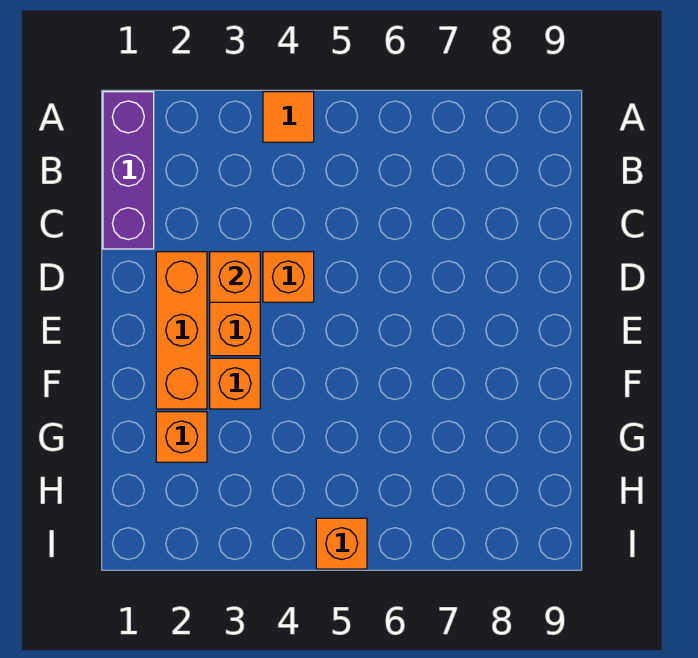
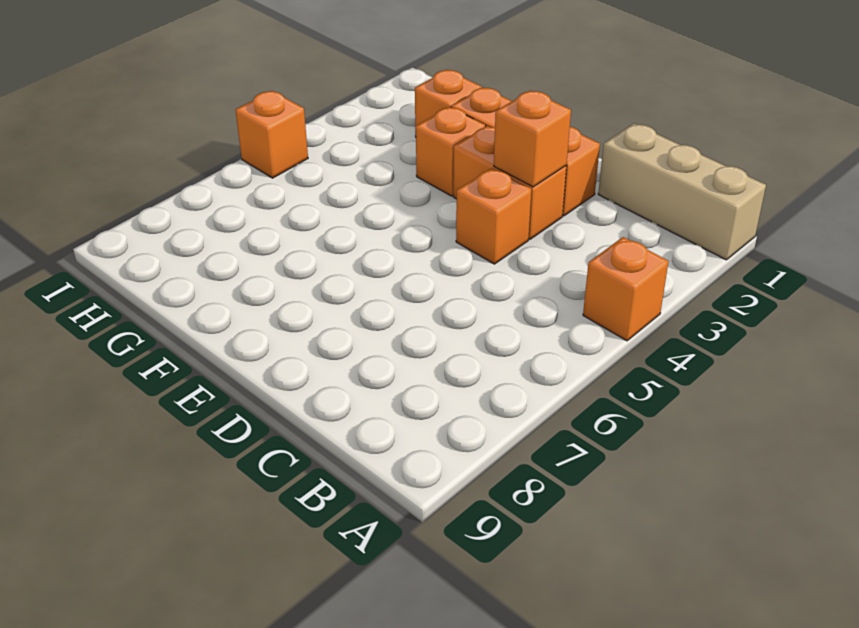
purple brick A1:C1 level 1 -> tan brick A1:C1 level 1
orange tile A4 level 1 -> orange brick A4 level 1

